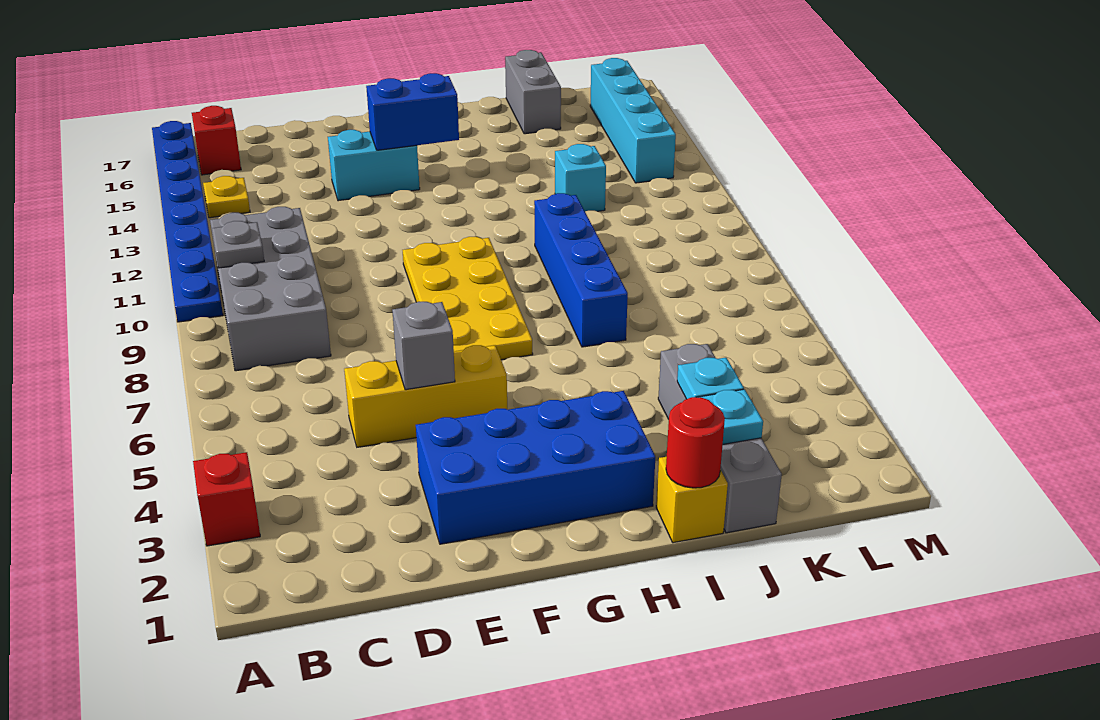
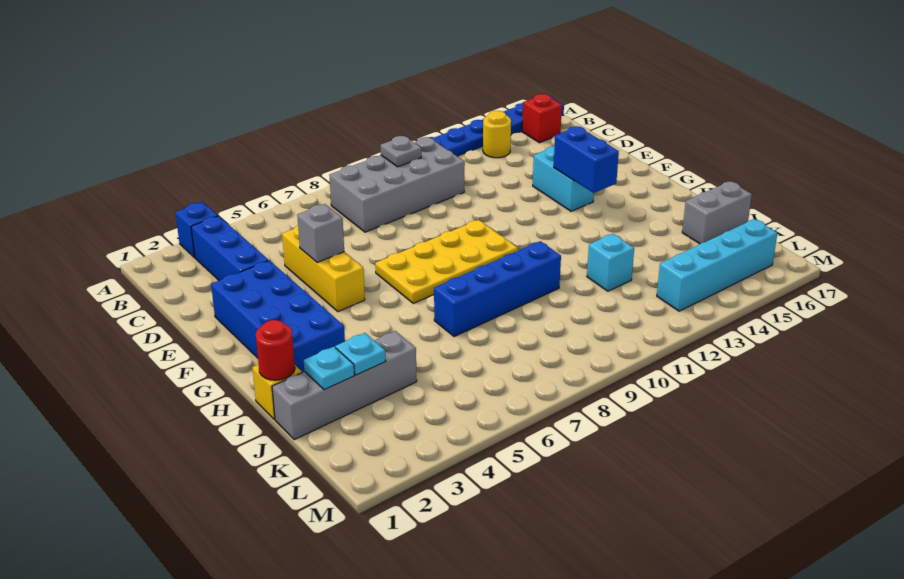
red brick A3 level 1 -> blue brick A3 level 1
none -> blue brick B3:D3 level 1
yellow plate B14 level 1 -> yellow round brick B14 level 1

